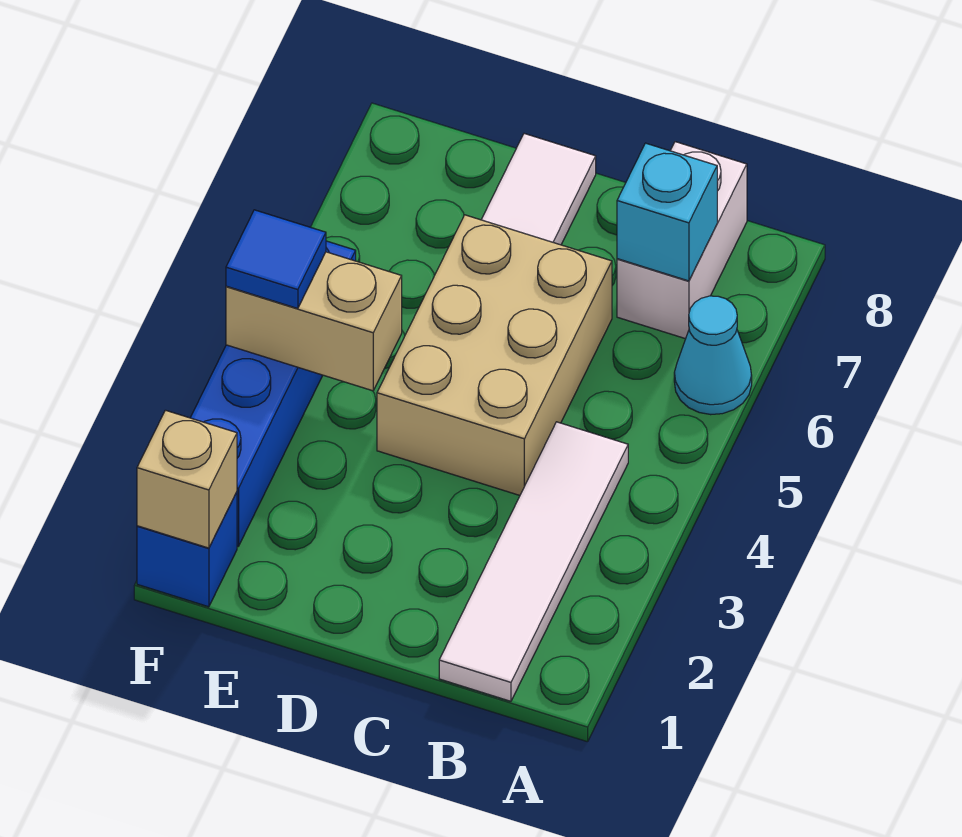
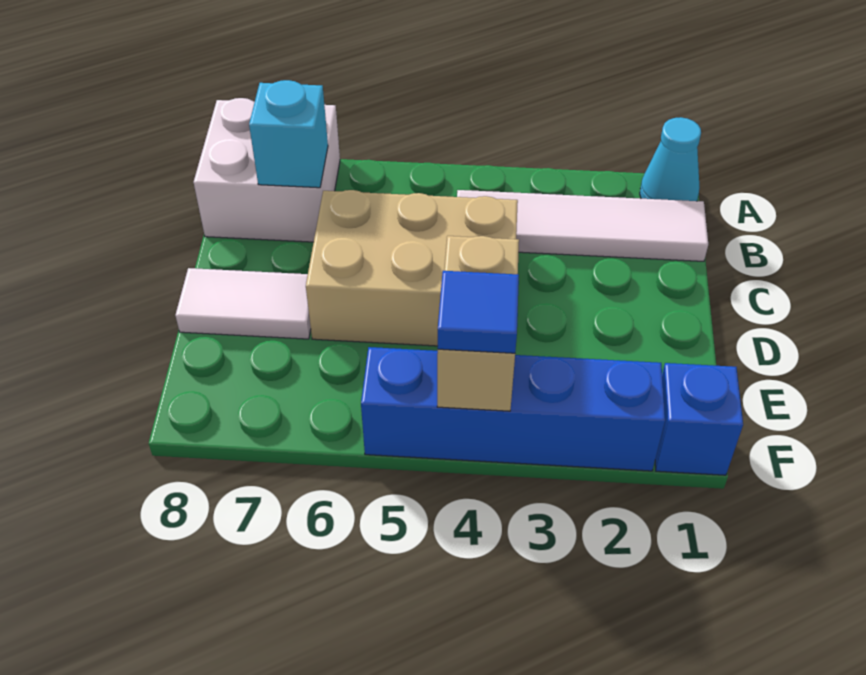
cyan cone A6 level 1 -> cyan cone A1 level 1
white brick B7:B8 level 1 -> white brick A7:B8 level 1
tan brick F1 level 2 -> none

